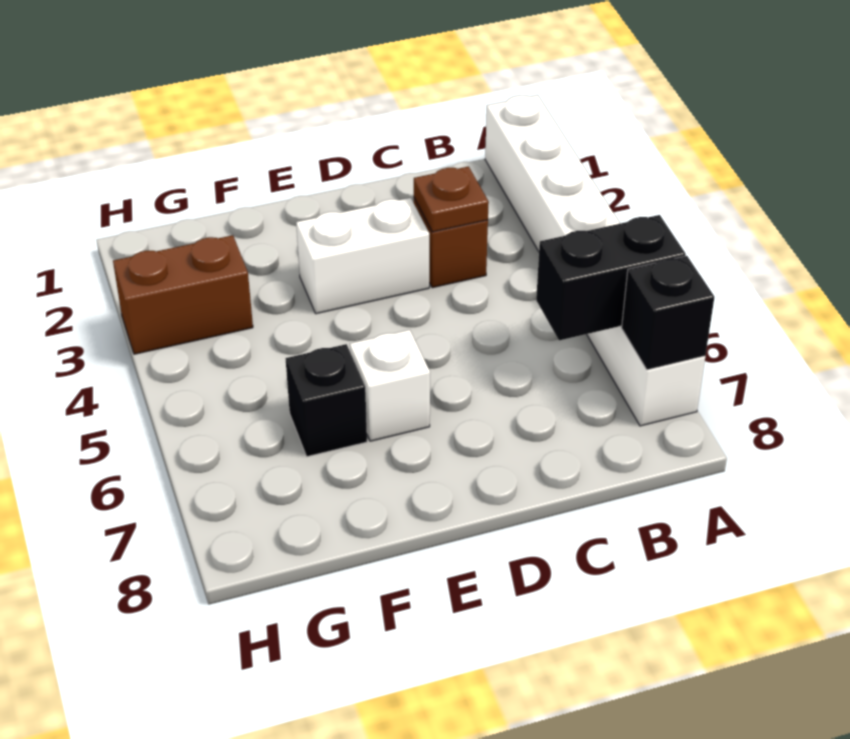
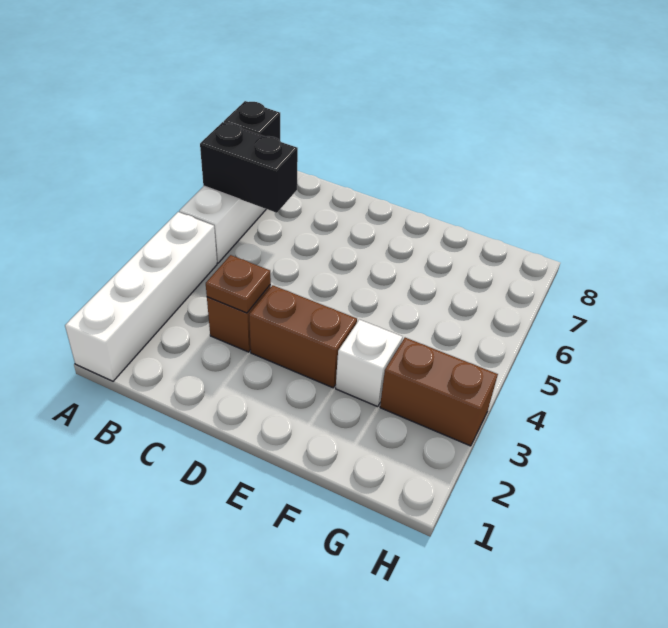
white brick D3:E3 level 1 -> brown brick D3:E3 level 1
white brick E6 level 1 -> white brick F3 level 1
black brick F6 level 1 -> none

